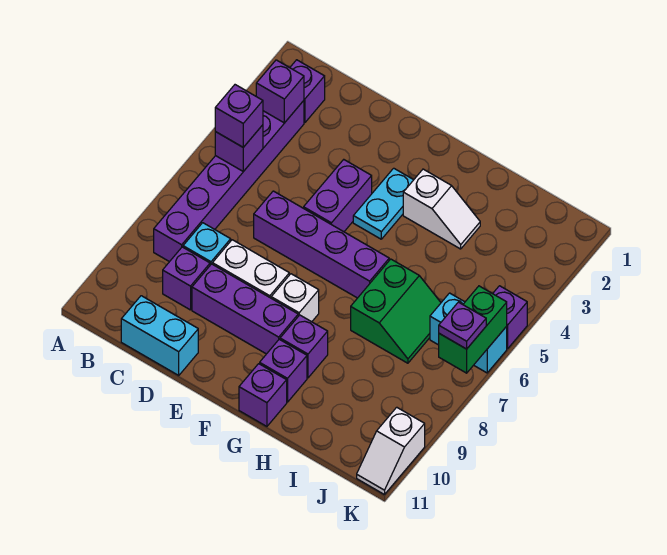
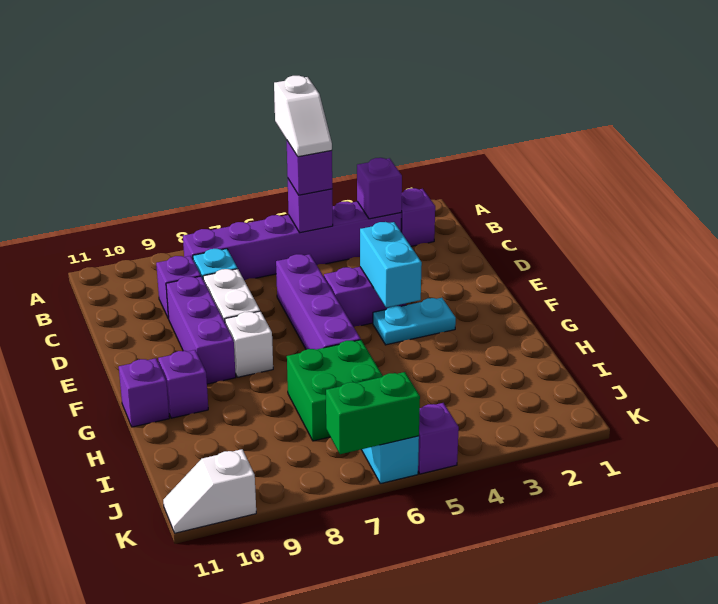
cyan brick C11:D11 level 1 -> cyan brick E4:F4 level 2
white slope G3:H3 level 1 top G -> white slope A5:B5 level 4 top A
purple brick G9 level 1 -> none
green slope H6:I7 level 1 top H -> green brick H6:I7 level 1
purple plate K7 level 3 -> none

